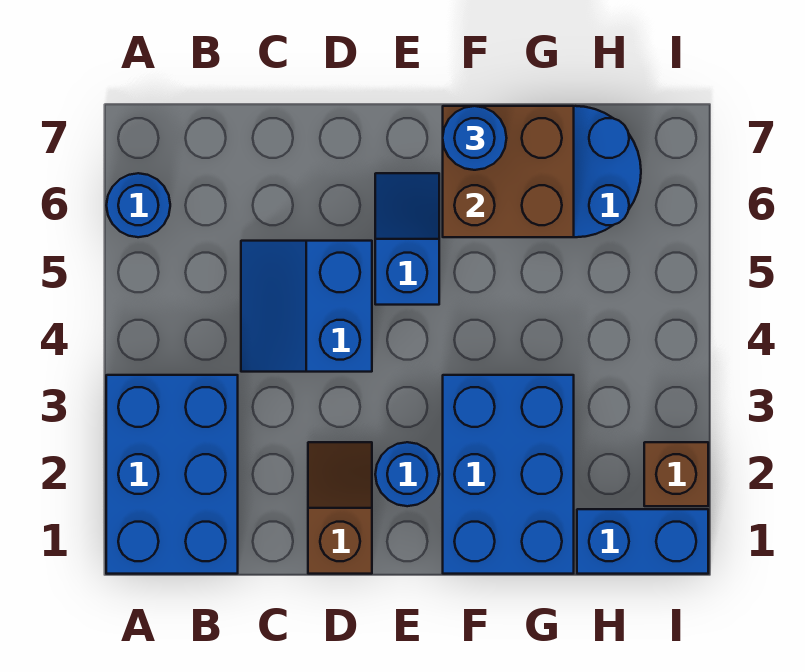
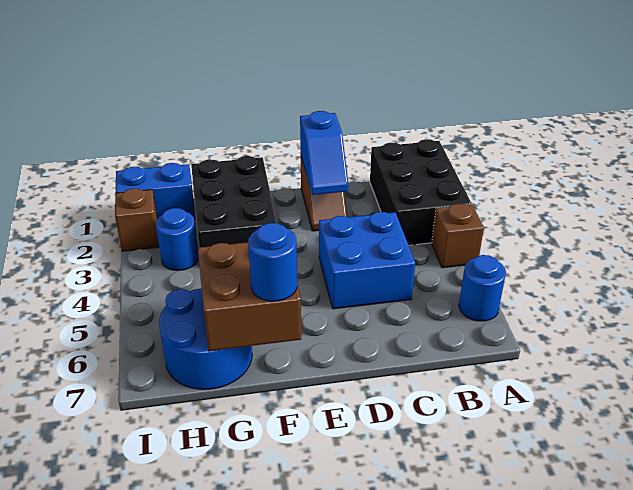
blue brick A1:B3 level 1 -> black brick A1:B3 level 1
none -> brown brick A4 level 1
blue slope C4:D5 level 1 top D -> blue brick C4:D5 level 1
blue round brick E2 level 1 -> blue round brick H3 level 1
blue slope E5:E6 level 1 top 5 -> blue slope D1:D2 level 2 top 1
blue brick F1:G3 level 1 -> black brick F1:G3 level 1

